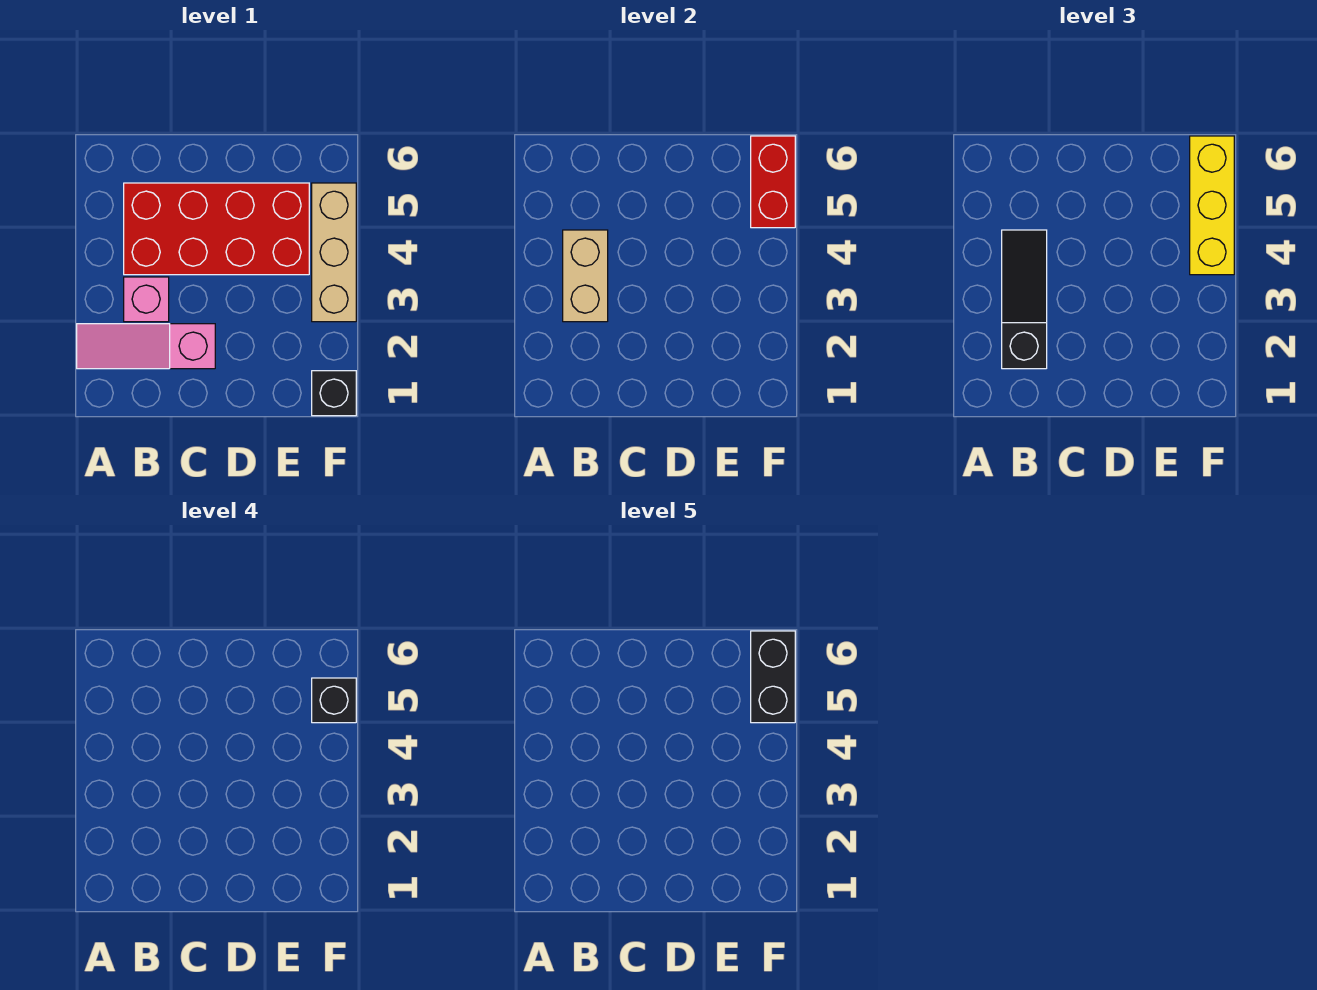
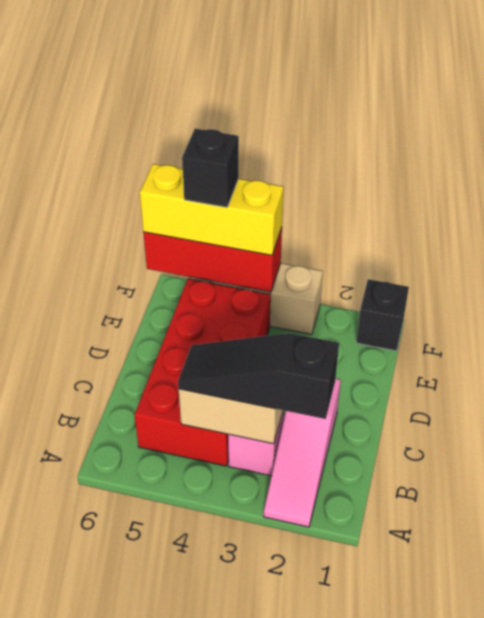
red brick F5:F6 level 2 -> red brick F4:F6 level 2
black brick F5:F6 level 5 -> none

